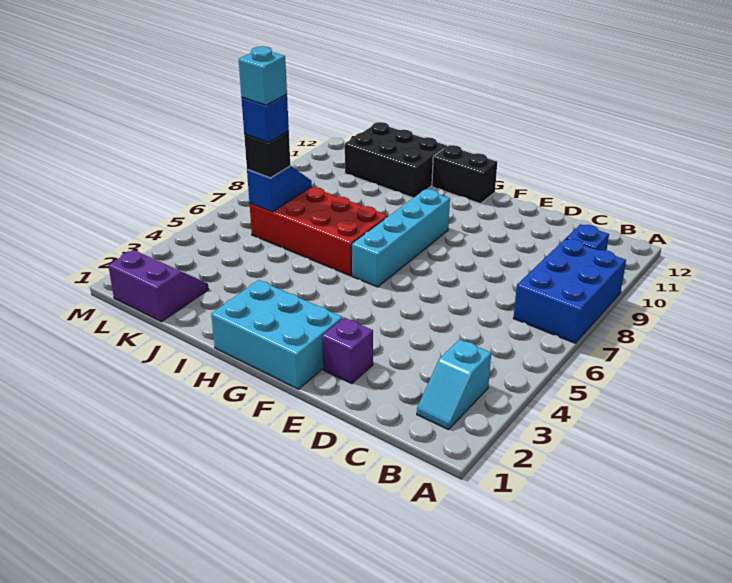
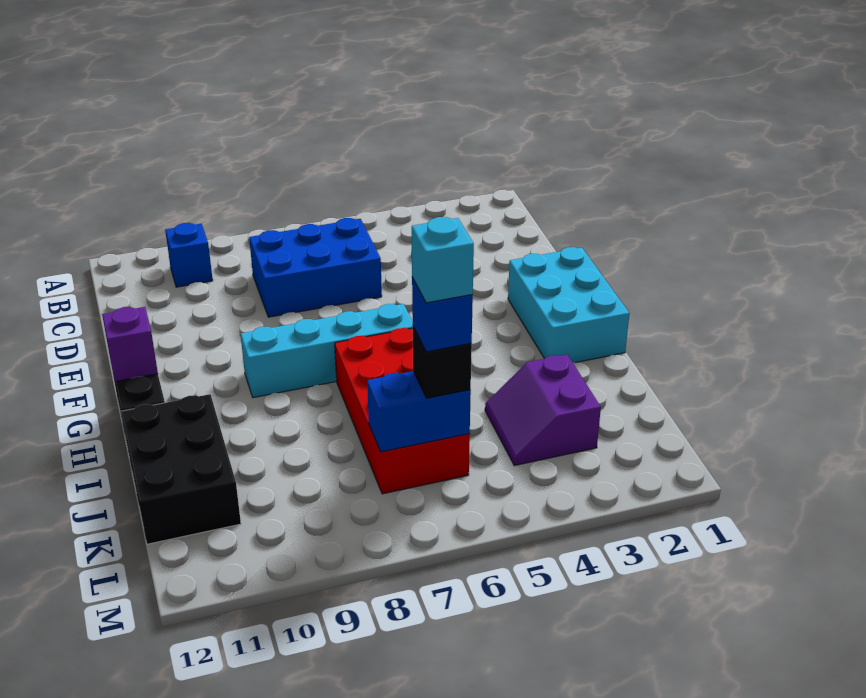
blue brick A7:B9 level 1 -> blue brick C6:D8 level 1
cyan slope B2:B3 level 1 top 3 -> none
purple brick E2 level 1 -> purple brick G12 level 2
purple slope K1:L2 level 1 top 1 -> purple slope J3:K4 level 1 top 3
blue slope K6:K7 level 2 top 6 -> blue brick K6:K7 level 2

